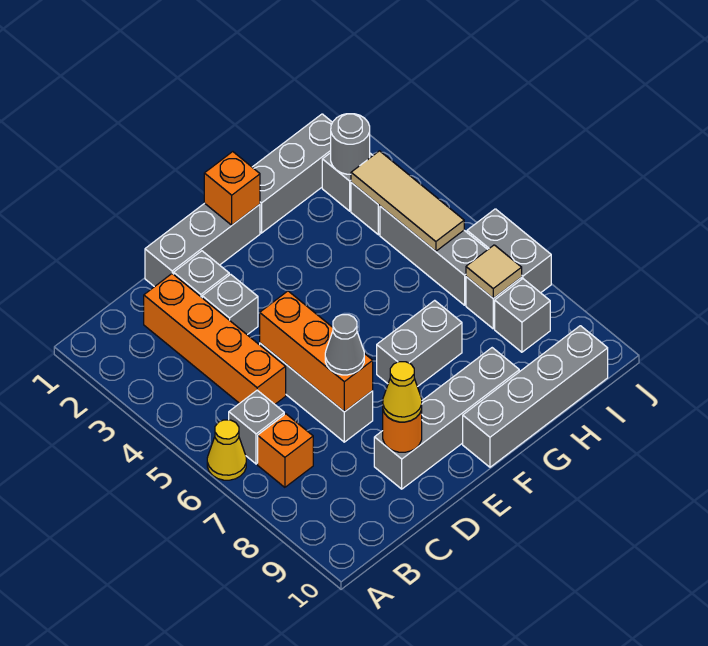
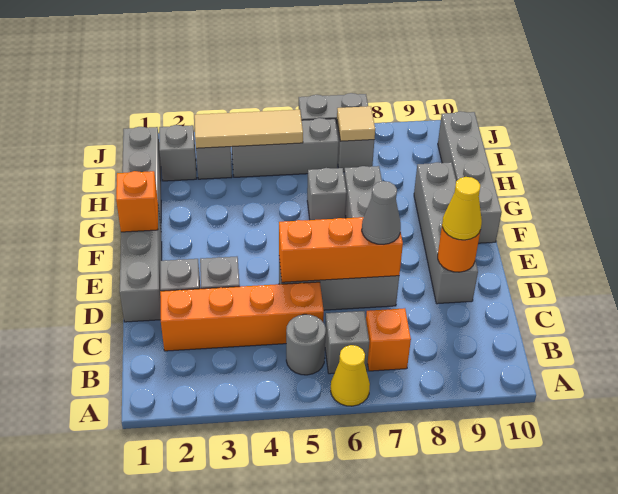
grey round brick I2 level 2 -> grey round brick B5 level 1
grey brick I8 level 1 -> grey brick G6 level 1

